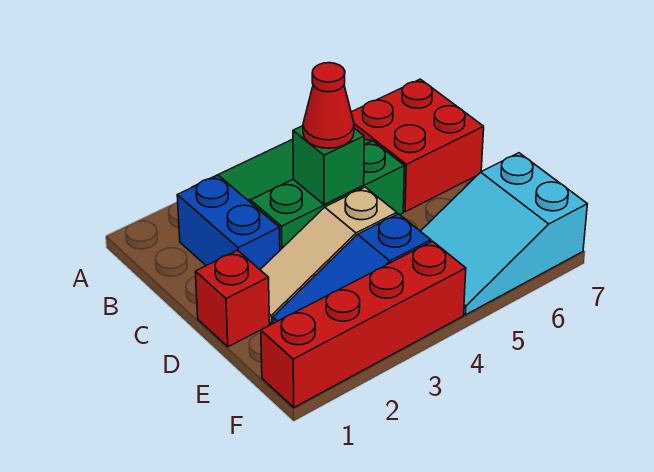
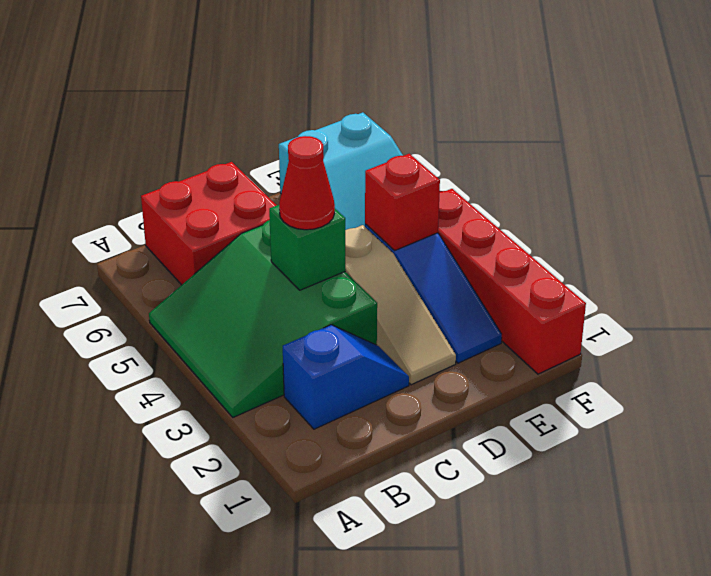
blue brick B2:C2 level 1 -> blue slope B2:C2 level 1 top B
red brick D1 level 1 -> red brick E4 level 2

